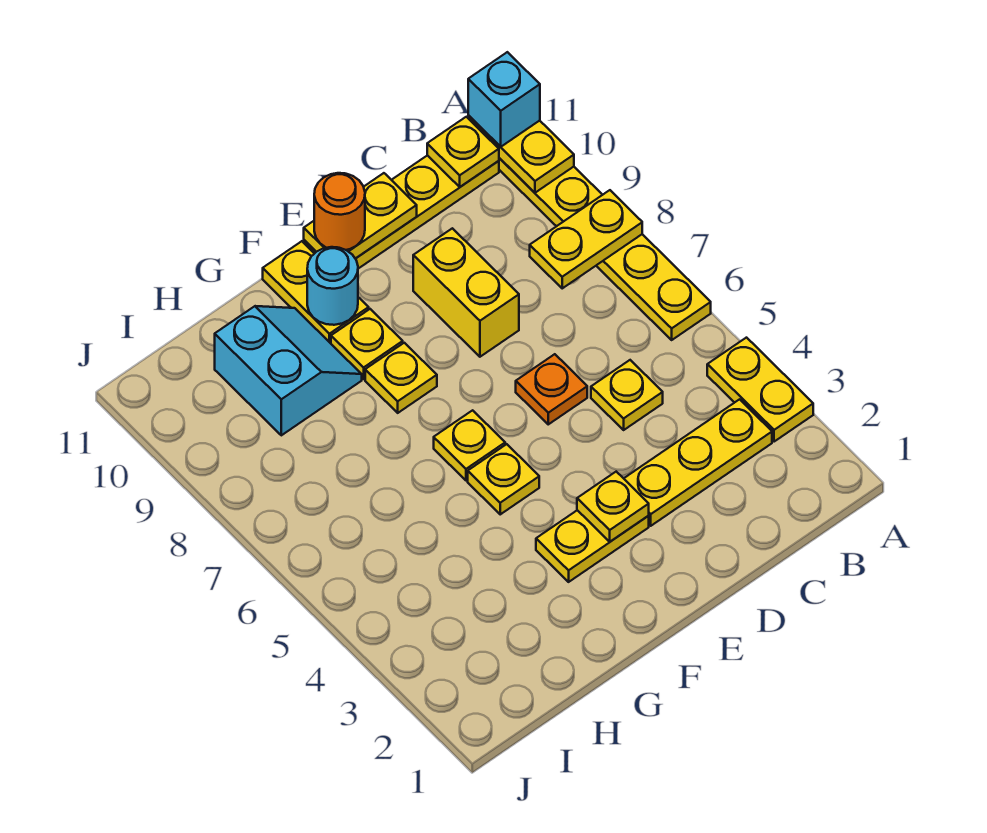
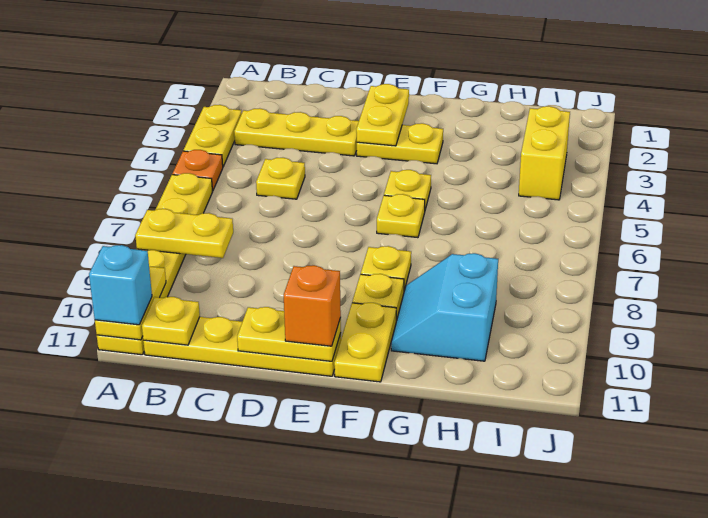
orange plate D6 level 1 -> orange plate A5 level 1
yellow brick D8:D9 level 1 -> yellow brick I3:I4 level 1
yellow plate E3 level 2 -> yellow plate E2:E3 level 2
orange round brick E11 level 3 -> orange brick E11 level 3
cyan round brick F10 level 2 -> none

